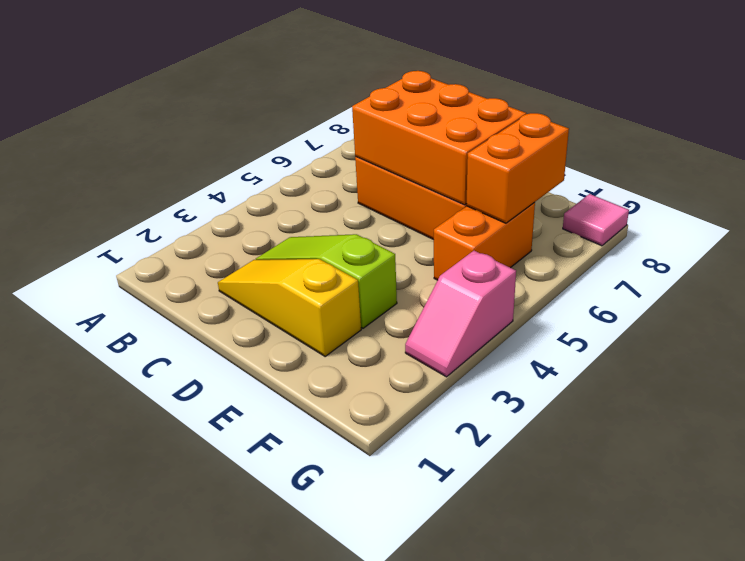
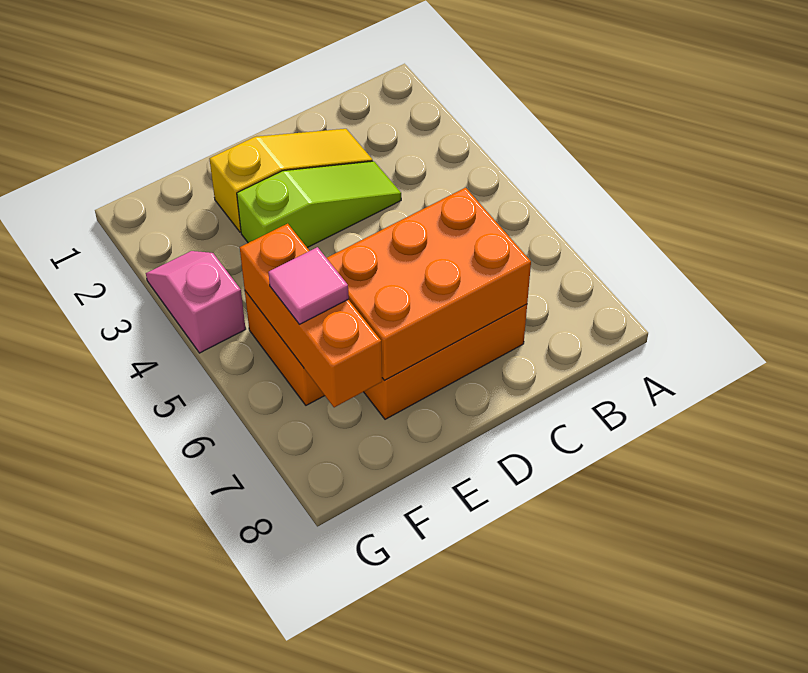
orange brick F6:F7 level 2 -> orange brick F5:F7 level 2
pink tile G8 level 1 -> pink tile F6 level 3

